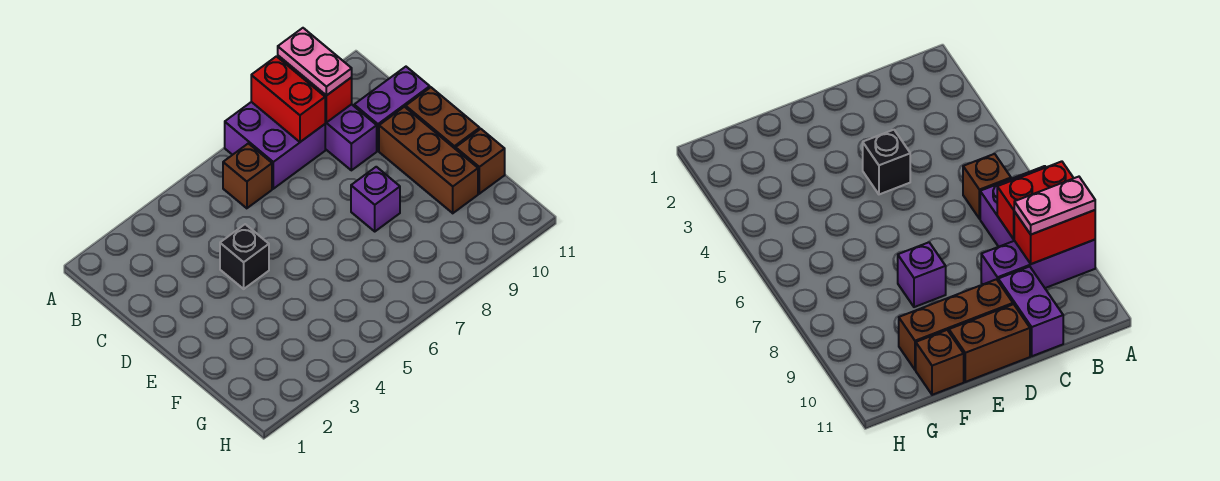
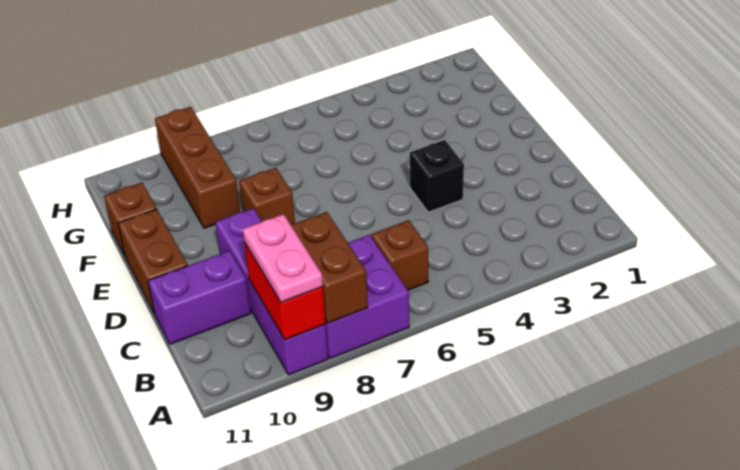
red brick A8:B8 level 2 -> brown brick A8:B8 level 2
purple brick A9:C9 level 1 -> purple brick A9:D9 level 1
brown brick D10:F10 level 1 -> brown brick F9:H9 level 1
purple brick E8 level 1 -> brown brick E8 level 1

